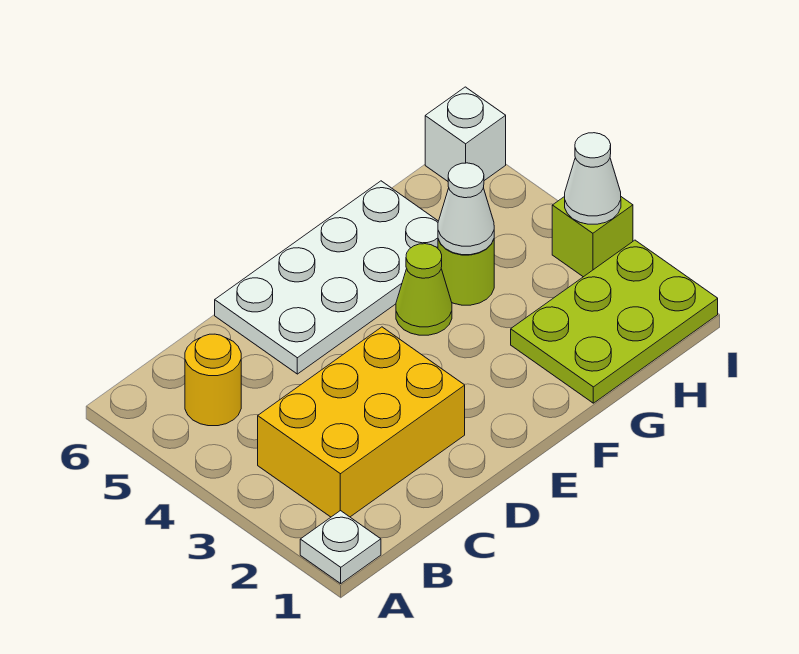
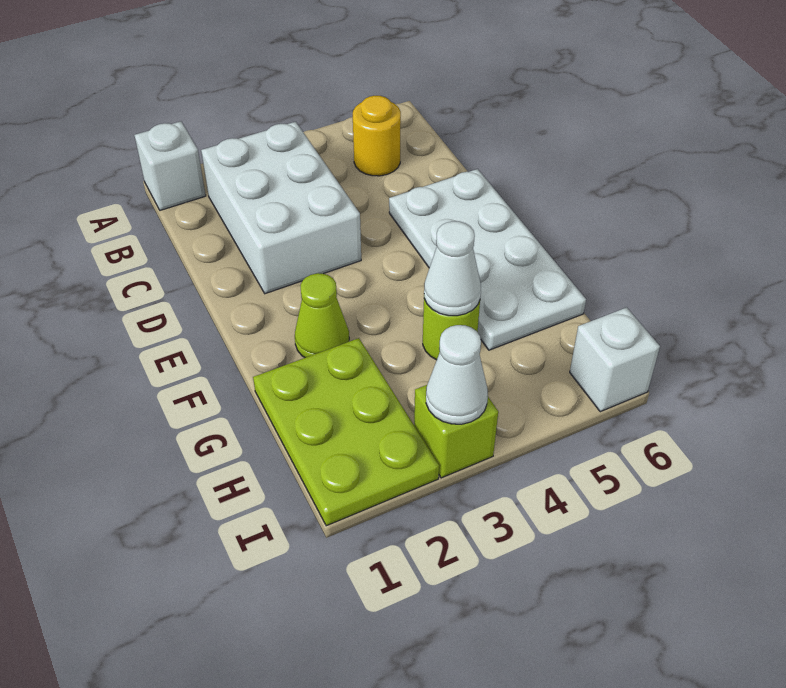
white plate A1 level 1 -> white brick A1 level 1
yellow brick B2:D3 level 1 -> white brick B2:D3 level 1
lime cone F4 level 1 -> lime cone F2 level 1

